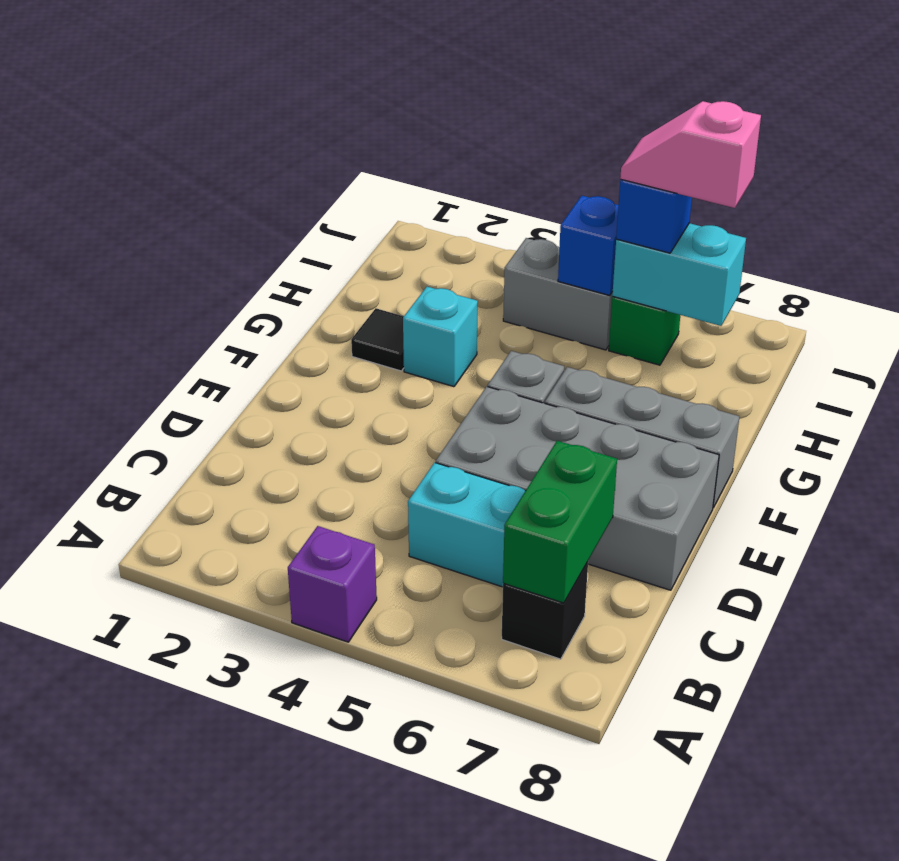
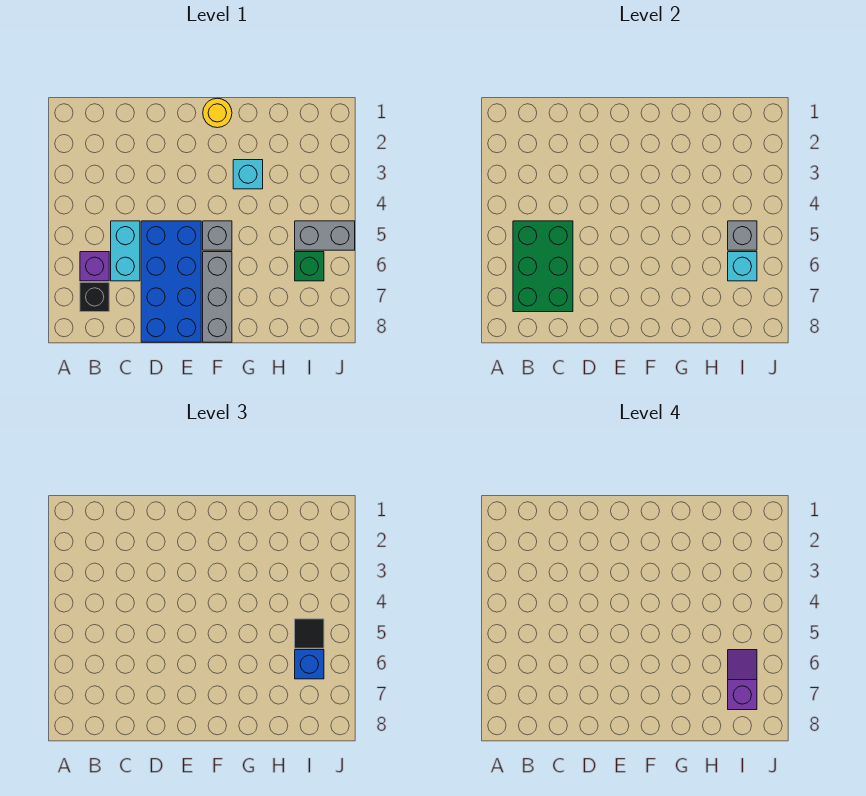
purple brick A4 level 1 -> purple brick B6 level 1
green brick B7:C7 level 2 -> green brick B5:C7 level 2
grey brick D5:E8 level 1 -> blue brick D5:E8 level 1
none -> yellow round brick F1 level 1
black tile G2 level 1 -> black tile I5 level 3
grey brick I4:I5 level 1 -> grey brick I5:J5 level 1
blue brick I5 level 2 -> grey brick I5 level 2
cyan brick I6:I7 level 2 -> cyan brick I6 level 2
pink slope I6:I7 level 4 top 7 -> purple slope I6:I7 level 4 top 7

